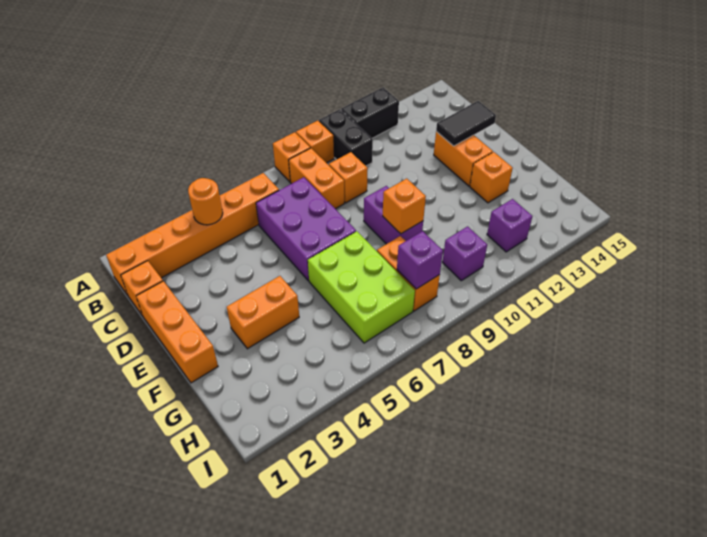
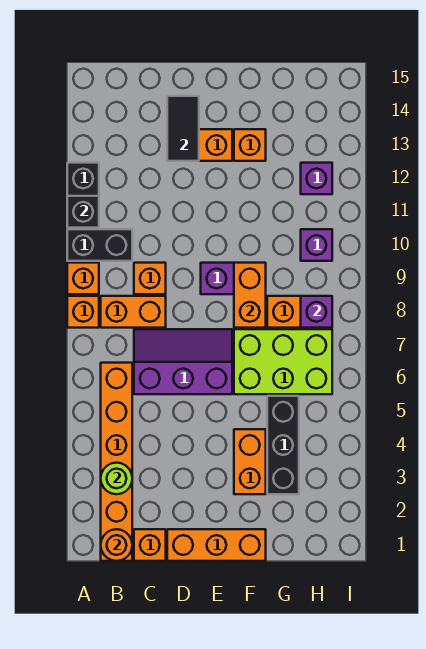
none -> black brick A11 level 2
none -> lime round brick B3 level 2
orange round brick B4 level 2 -> orange round brick B1 level 2
purple brick C6:E7 level 1 -> purple slope C6:E7 level 1 top 6
orange brick F9 level 2 -> orange brick F8:F9 level 2
none -> black brick G3:G5 level 1

